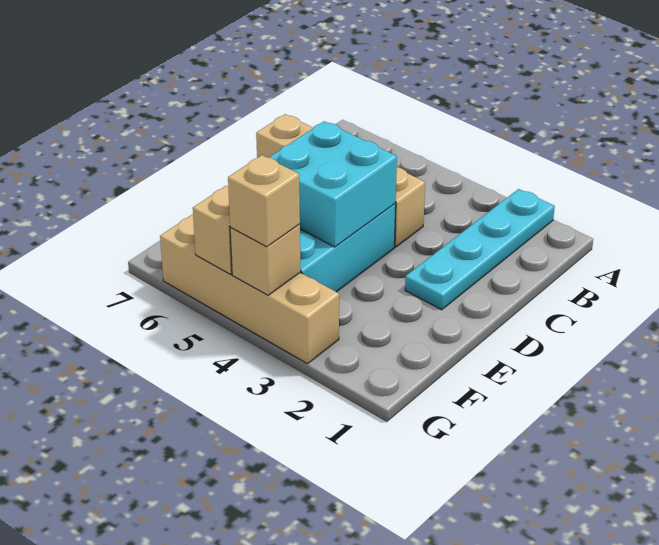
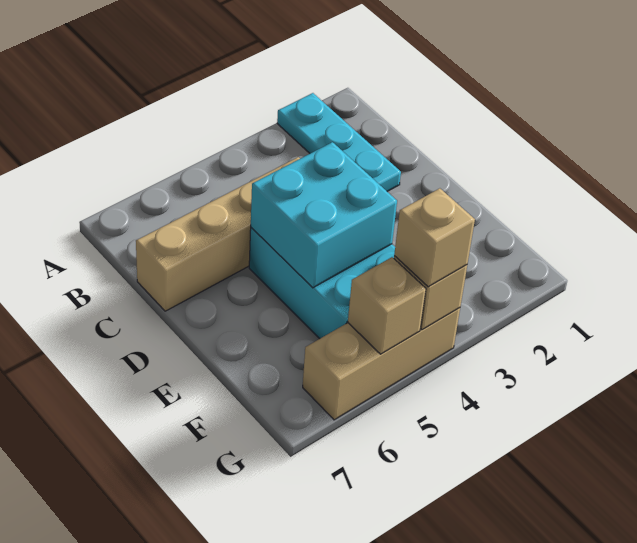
cyan plate A2:D2 level 1 -> cyan plate A2:C2 level 1
tan brick G3:G6 level 1 -> tan brick G4:G6 level 1

